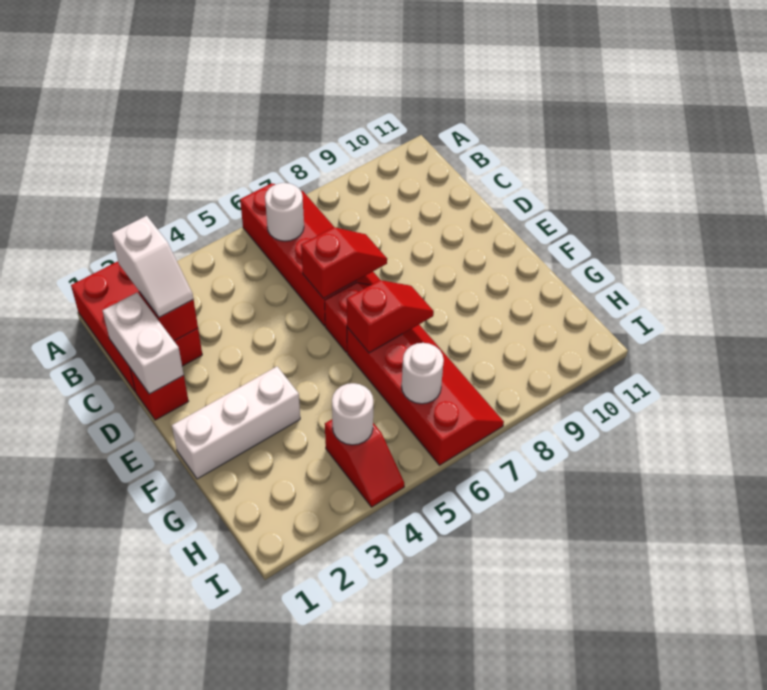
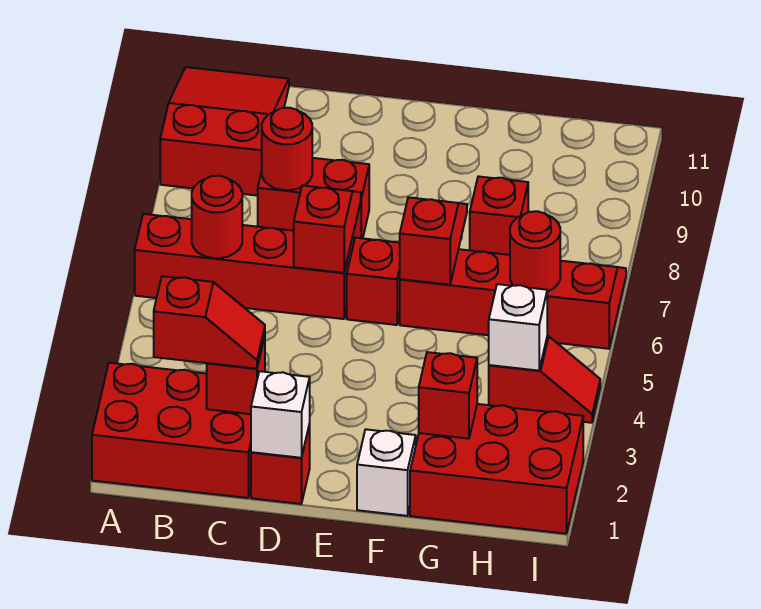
none -> red slope A9:B11 level 1 top 9
white slope B2:C2 level 3 top B -> red slope B2:C2 level 3 top B
white round brick B6 level 2 -> red round brick B6 level 2
white brick C1:D1 level 2 -> white brick D1 level 2
none -> red brick C8:D8 level 1
none -> red round brick C8 level 2
white brick F1:F3 level 1 -> white brick F1 level 1
none -> red brick G1:I2 level 1
none -> red brick G2 level 2
none -> red brick G8 level 1
white round brick H4 level 2 -> white brick H4 level 2
white round brick H6 level 2 -> red round brick H6 level 2

